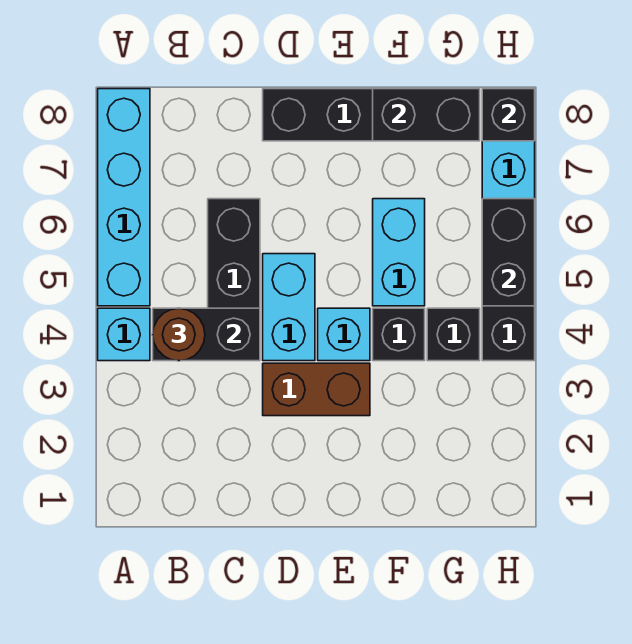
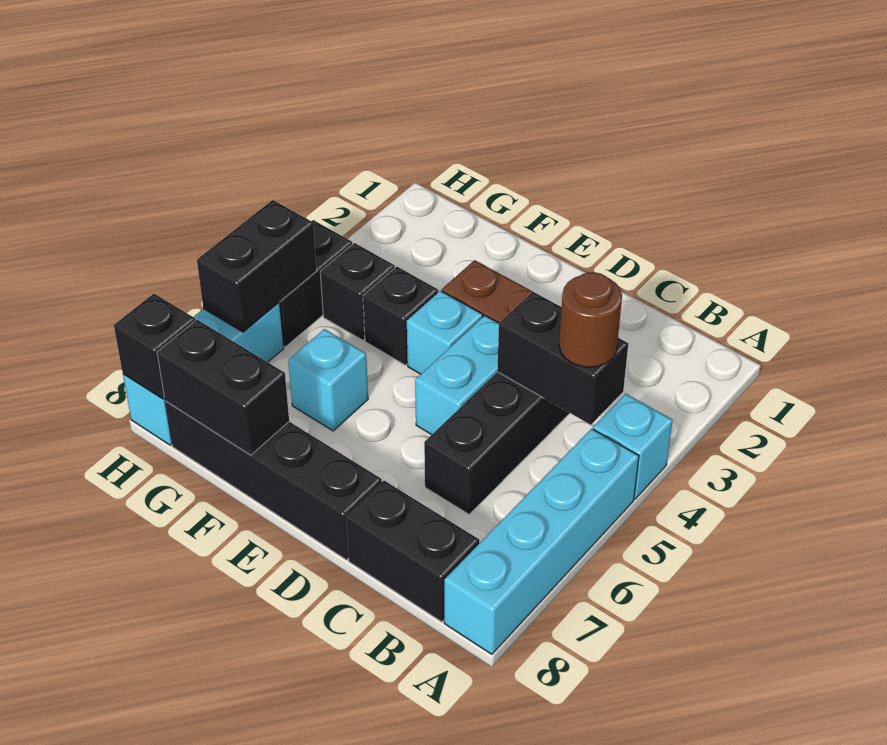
none -> black brick B8:C8 level 1
cyan brick F5:F6 level 1 -> cyan brick F6 level 1

